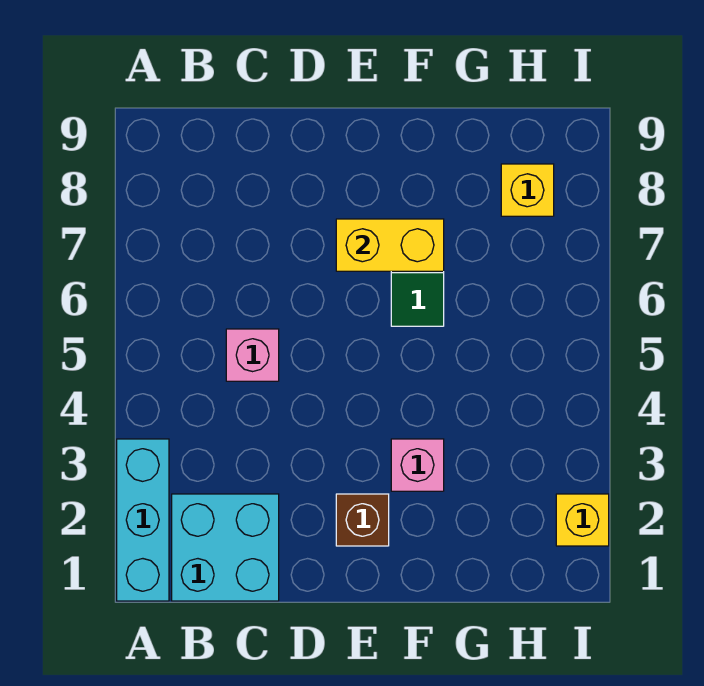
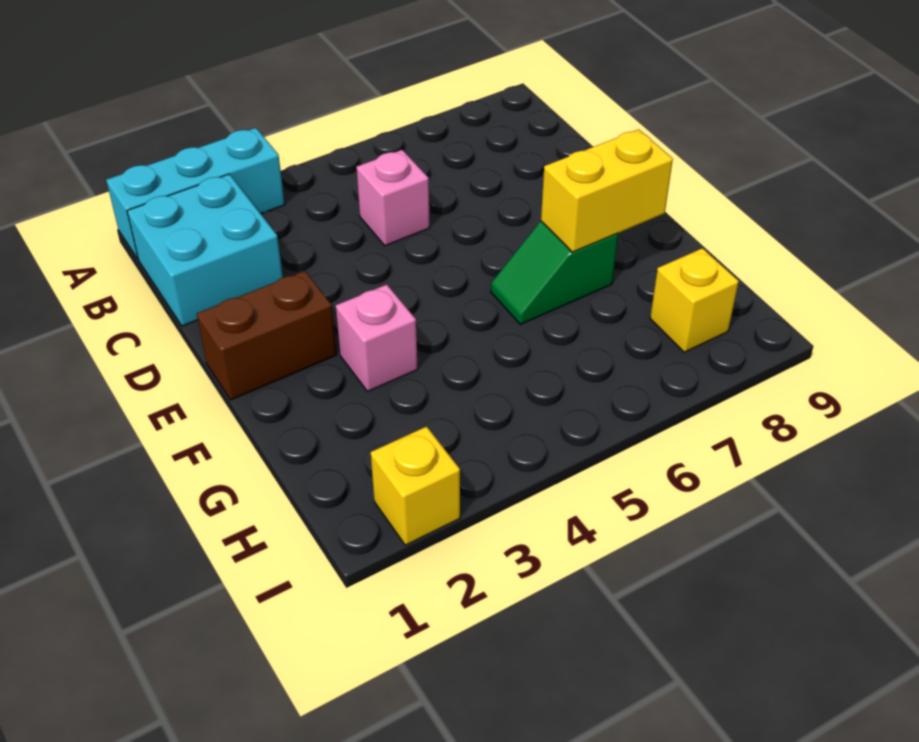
brown brick E2 level 1 -> brown brick E1:E2 level 1
yellow brick E7:F7 level 2 -> yellow brick F7:F8 level 2

